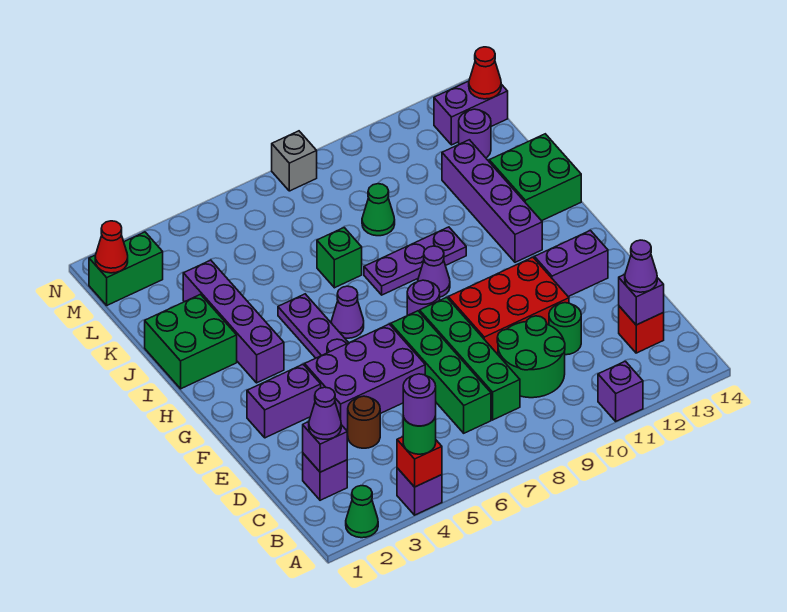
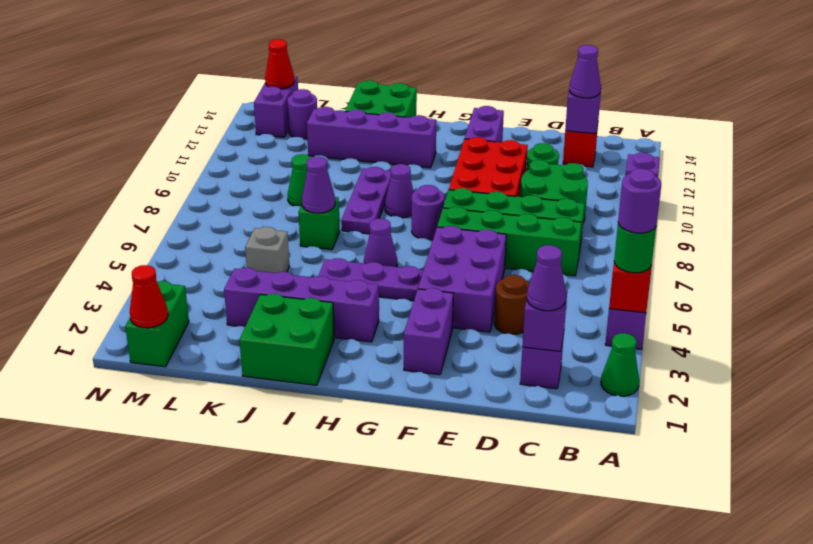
none -> purple cone J7 level 2
grey brick N8 level 1 -> grey brick K5 level 1

